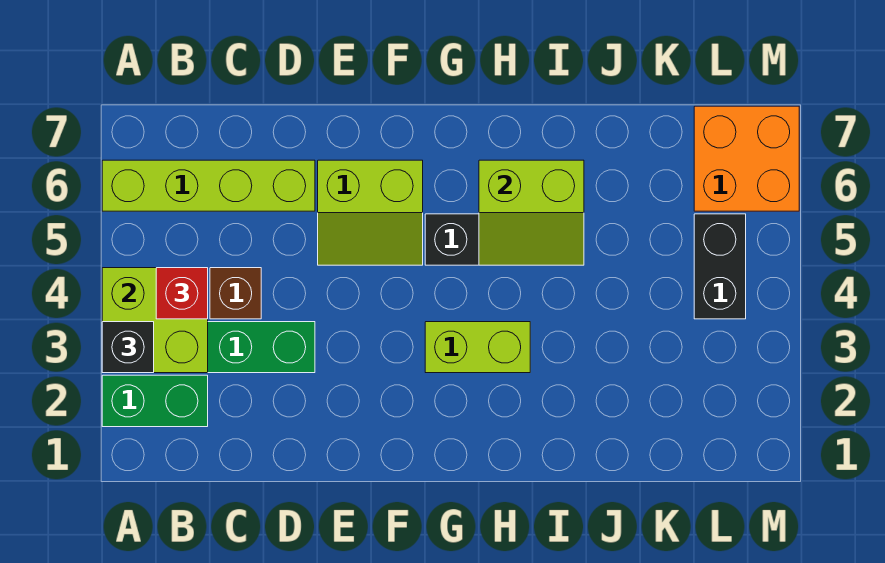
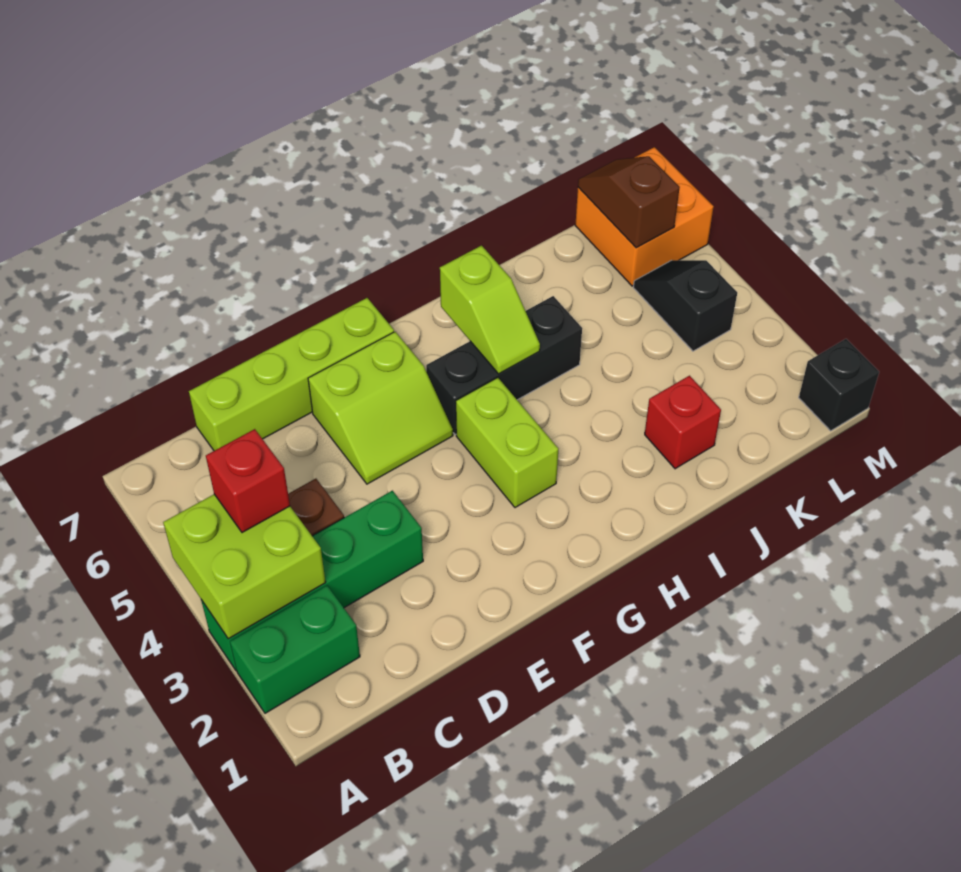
black brick A3 level 3 -> black brick M1 level 1
lime brick A6:D6 level 1 -> lime brick C7:F7 level 1
lime brick G3:H3 level 1 -> lime brick G3:G4 level 1
lime slope H5:I6 level 2 top 6 -> lime slope H5:H6 level 2 top 6
none -> red brick J2 level 1
black brick L4:L5 level 1 -> black slope L4:L5 level 1 top 4
none -> brown slope L6:L7 level 2 top 6

